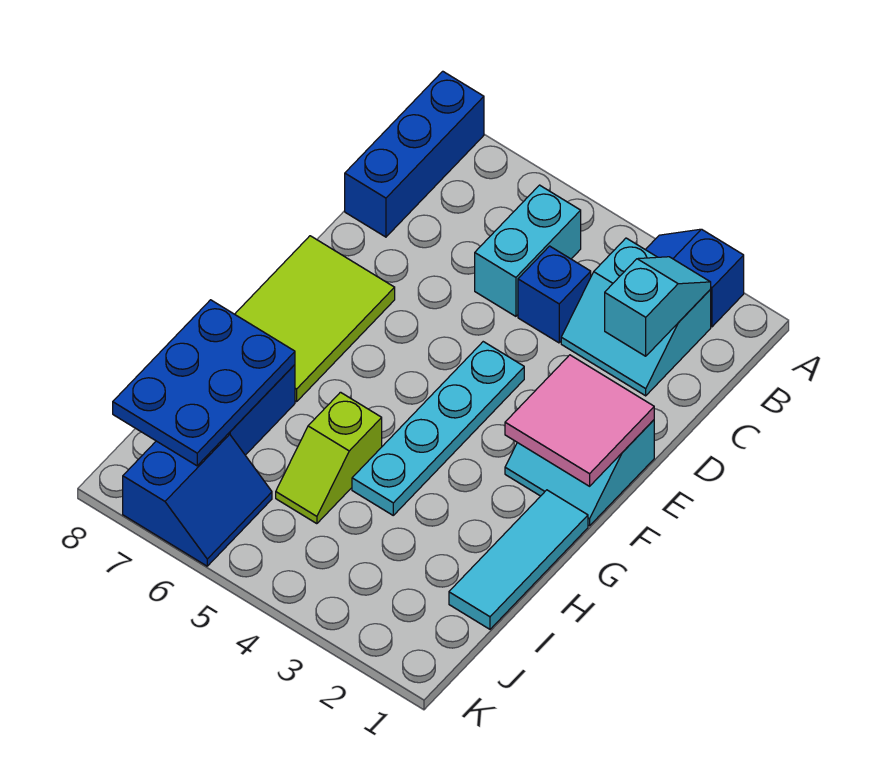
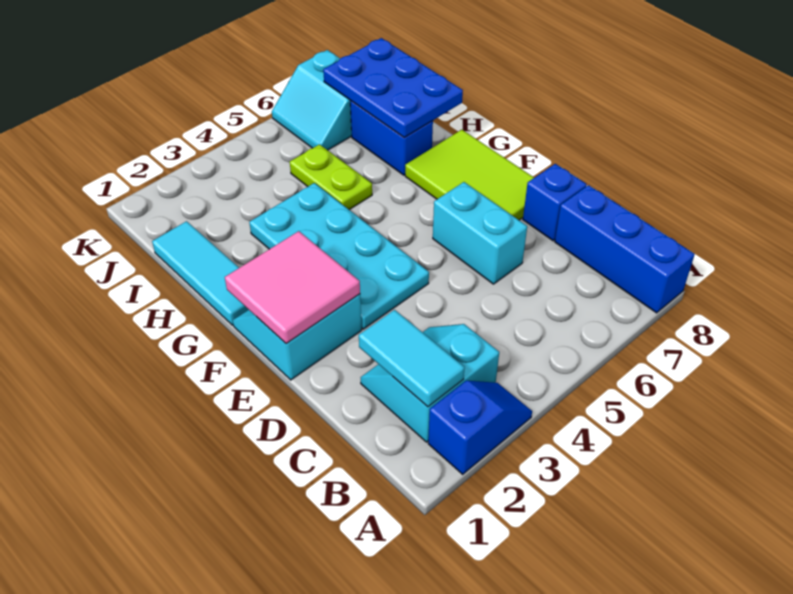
cyan slope B2:C2 level 2 top C -> cyan tile B2:C2 level 2
cyan brick B5:C5 level 1 -> cyan brick D6:E6 level 1
blue brick C4 level 1 -> blue brick D8 level 1
cyan plate E4:H4 level 1 -> cyan plate E3:H4 level 1
lime slope H5:I5 level 1 top H -> lime plate H5:I5 level 1
blue slope J6:K7 level 1 top 7 -> cyan slope J6:K7 level 1 top 7

